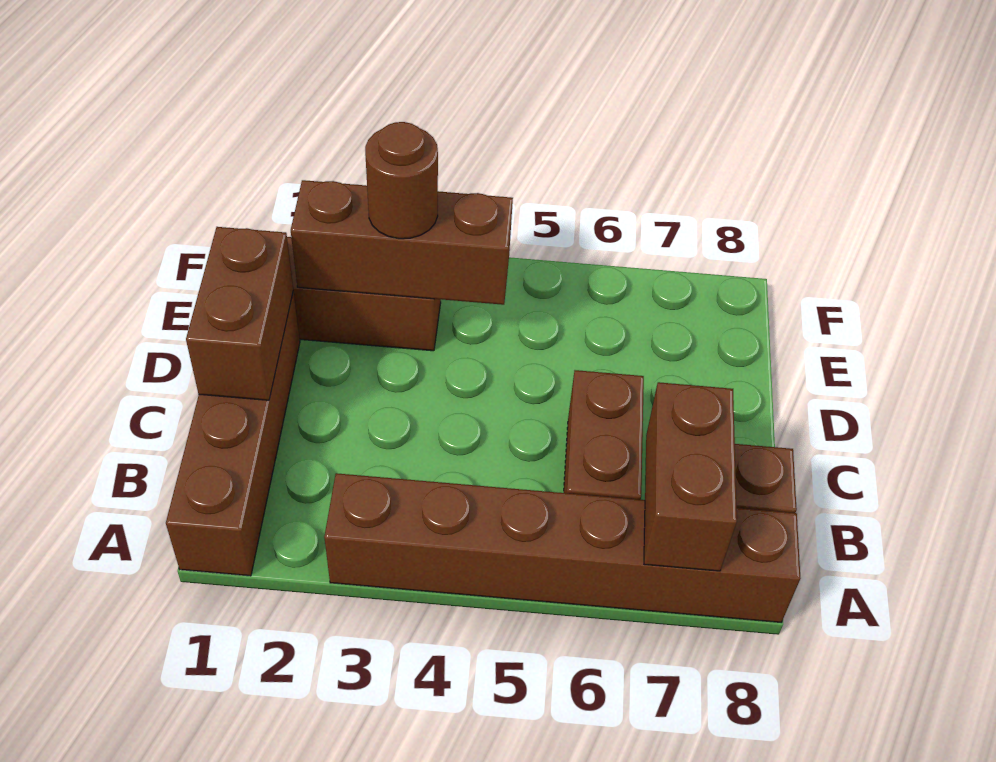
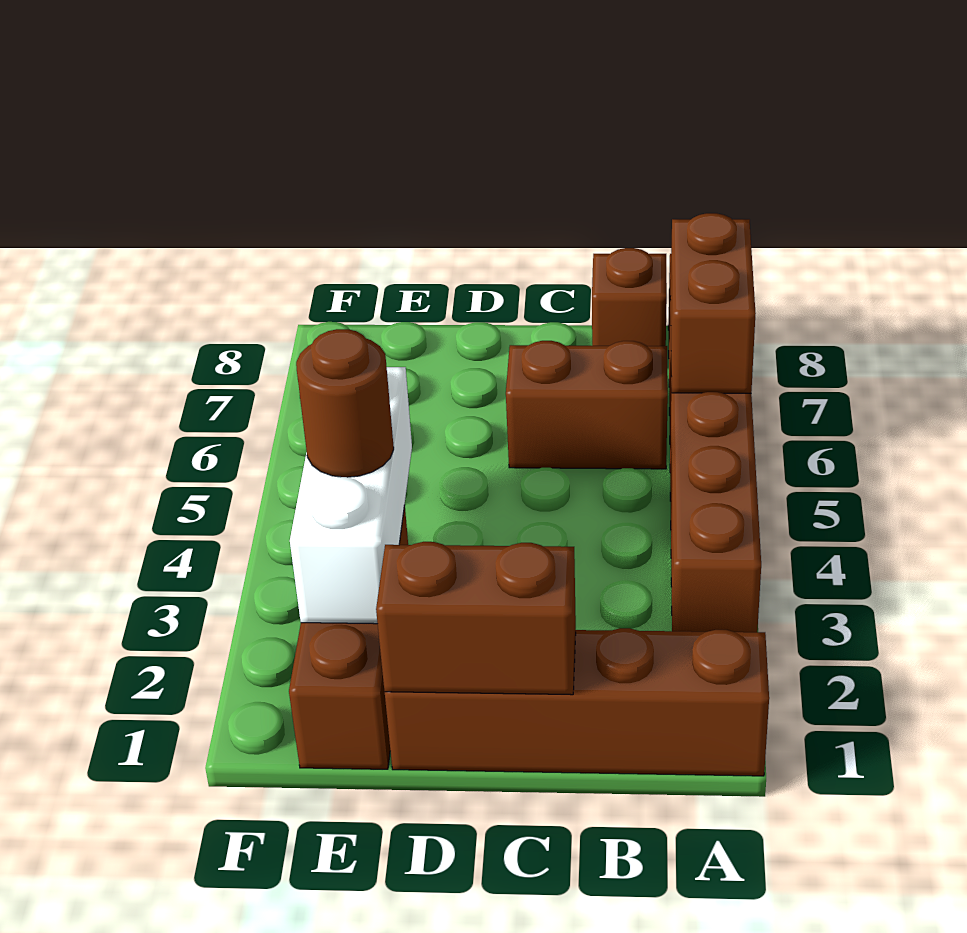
brown brick A7:B7 level 2 -> brown brick A6:A7 level 2
brown brick E2:E4 level 2 -> white brick E2:E4 level 2

